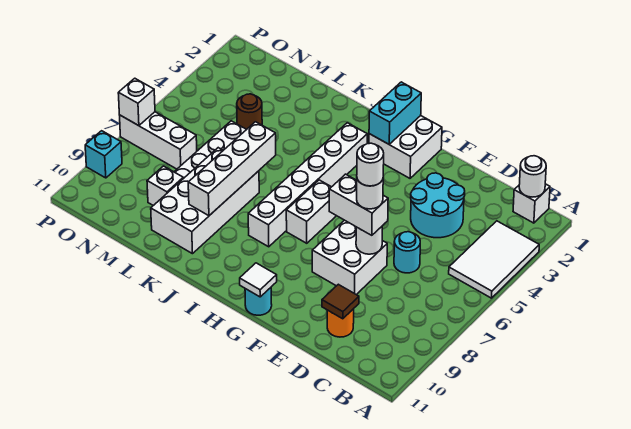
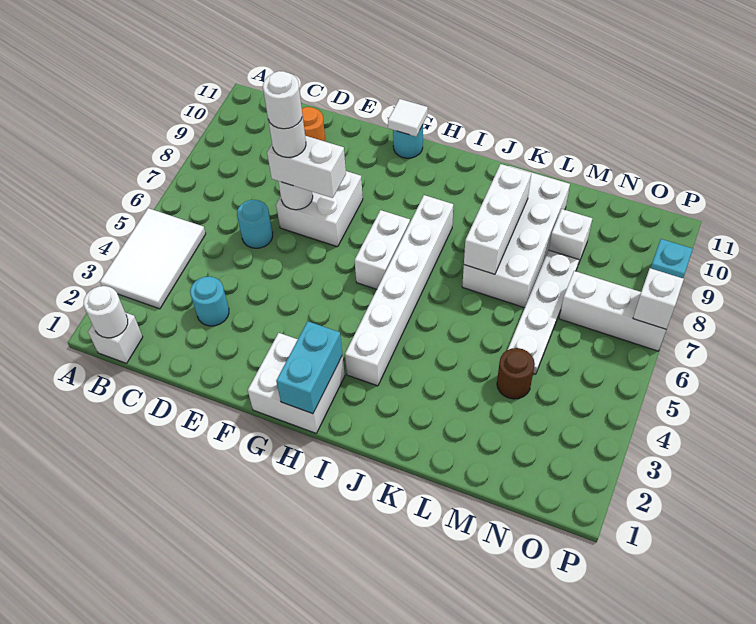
cyan round brick D3:E4 level 1 -> cyan round brick D3 level 1
brown tile D10 level 2 -> none
white brick K6:K9 level 2 -> white brick K7:K9 level 2

